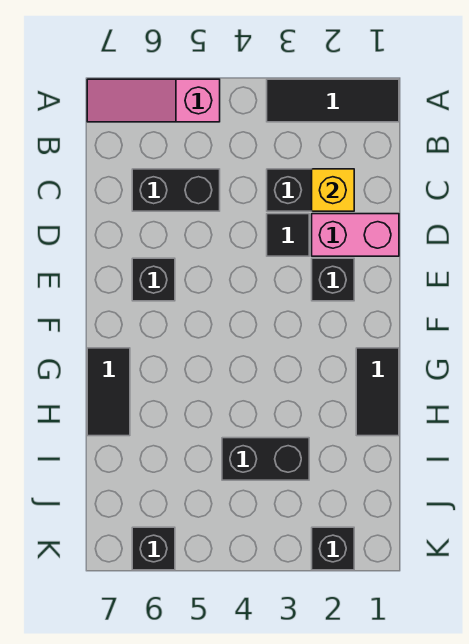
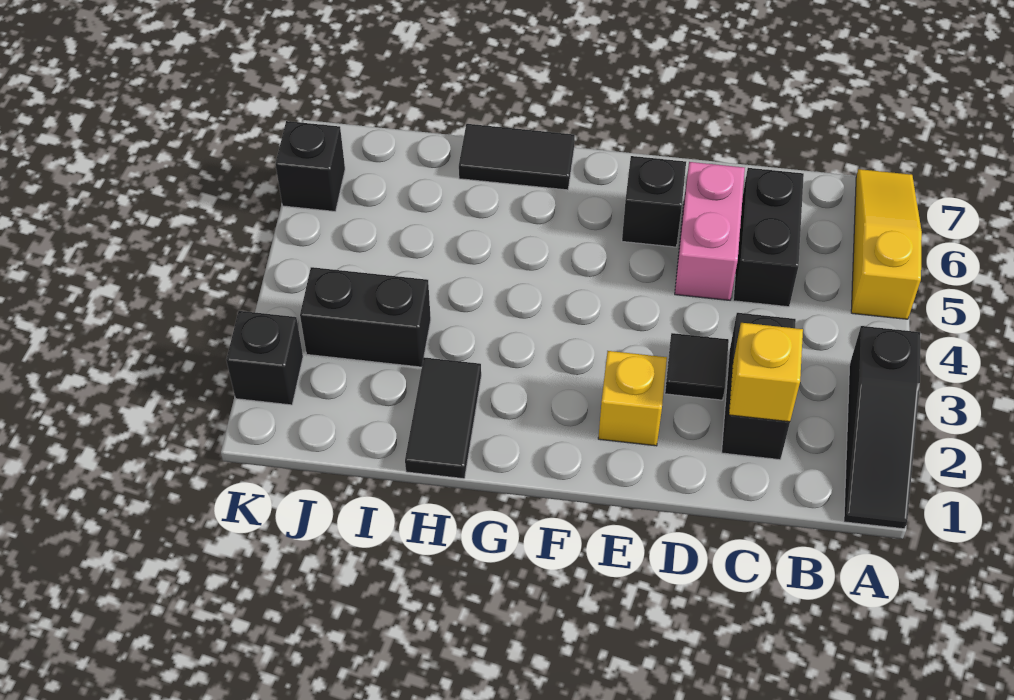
black tile A1:A3 level 1 -> black slope A1:A3 level 1 top 3
pink slope A5:A7 level 1 top 5 -> yellow slope A5:A7 level 1 top 5
pink brick D1:D2 level 1 -> pink brick D5:D6 level 1
black brick E2 level 1 -> yellow brick E2 level 1
black tile G1:H1 level 1 -> black tile H1:H2 level 1
black brick I3:I4 level 1 -> black brick I3:J3 level 1

